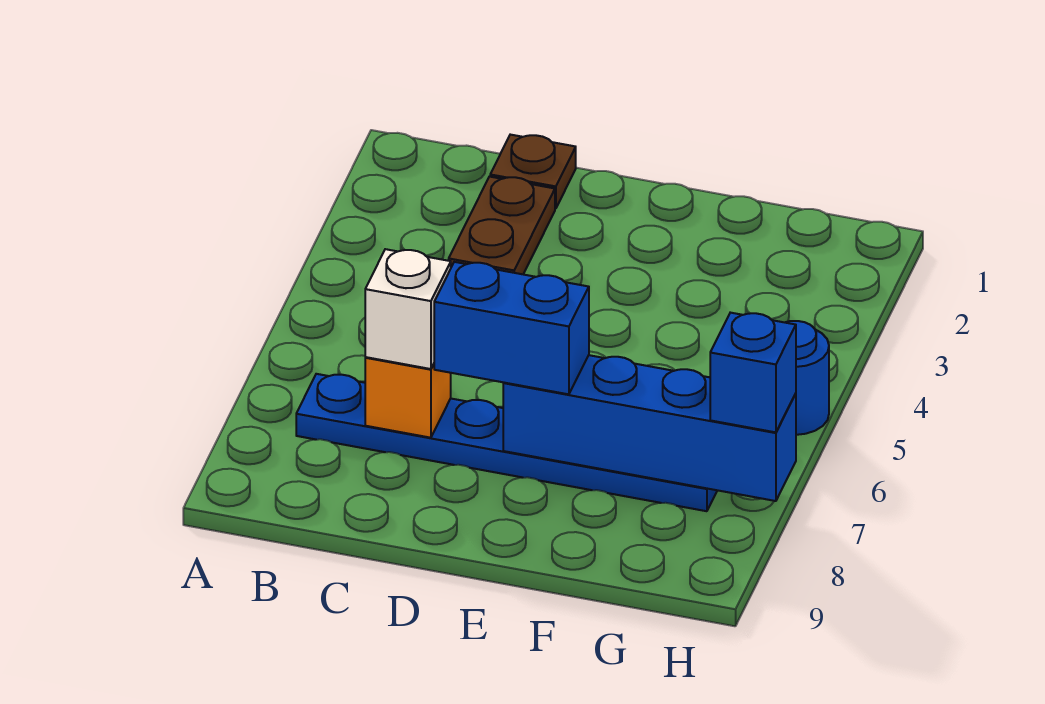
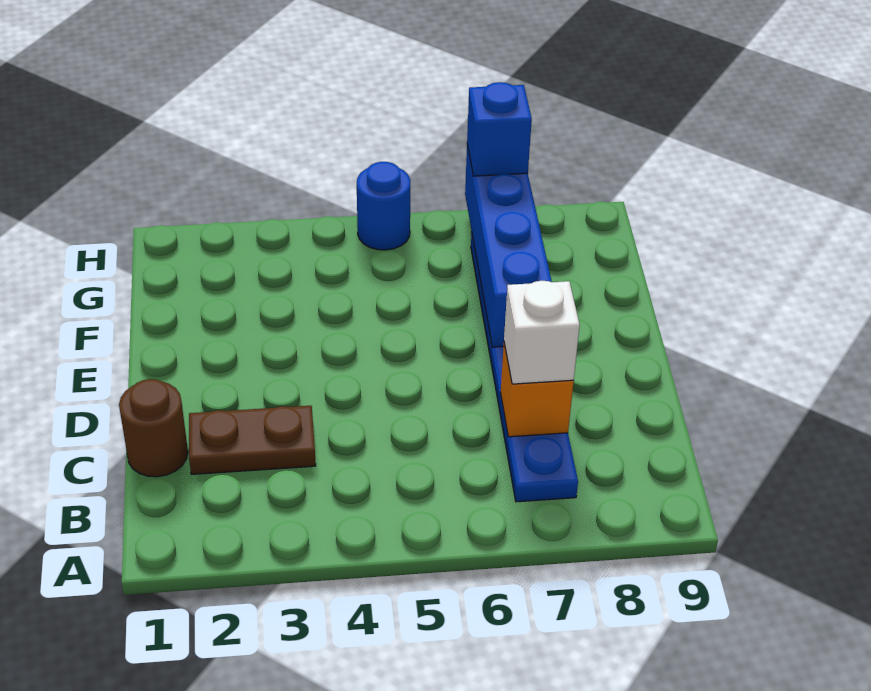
brown plate C1 level 1 -> brown round brick C1 level 1
blue brick D7:E7 level 3 -> none

